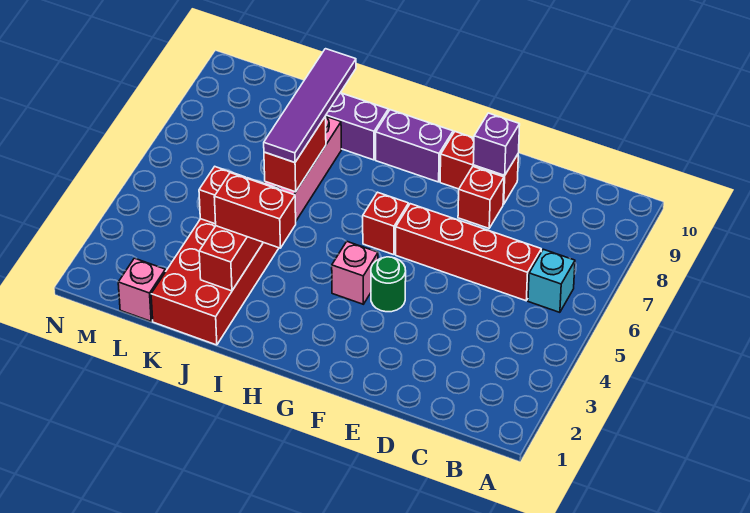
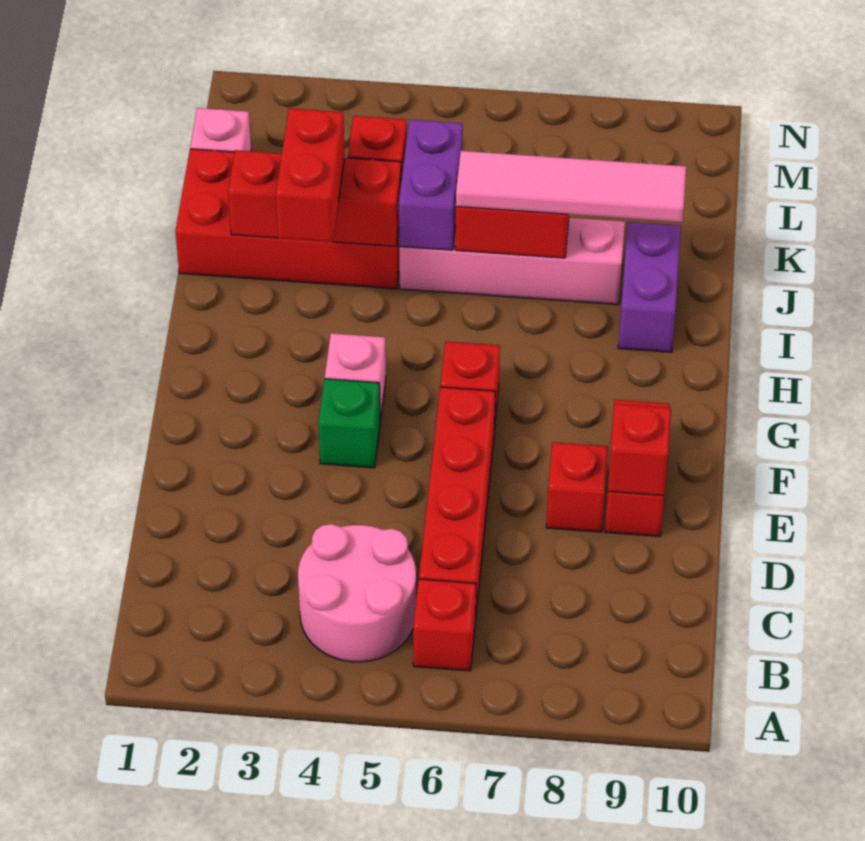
none -> pink round brick B4:C5 level 1
cyan brick B6 level 1 -> red brick B6 level 1
purple brick E9 level 2 -> red brick E9 level 2
green round brick F4 level 1 -> green brick F4 level 1
purple brick G9:H9 level 1 -> purple brick J5:K5 level 2
purple tile J6:J9 level 3 -> pink tile J6:J9 level 3

